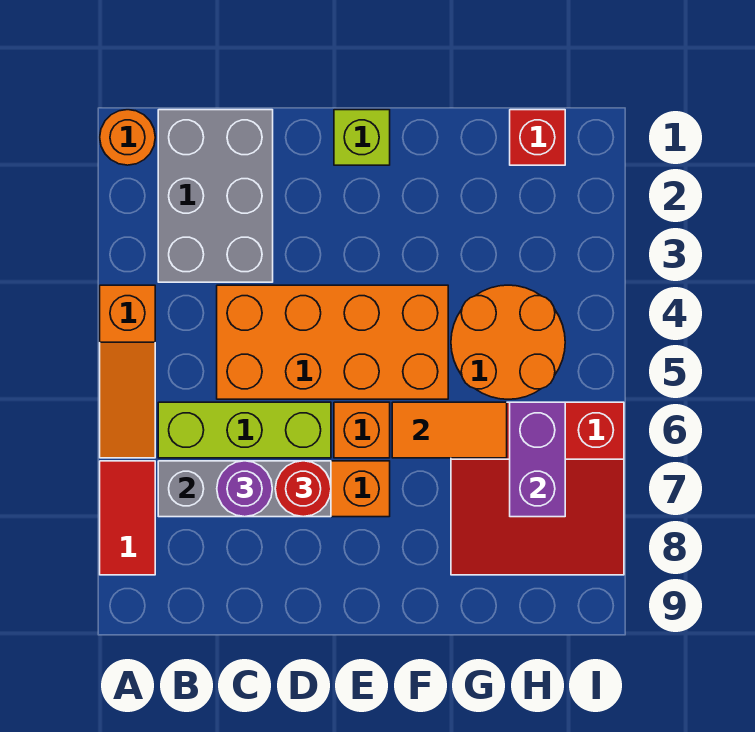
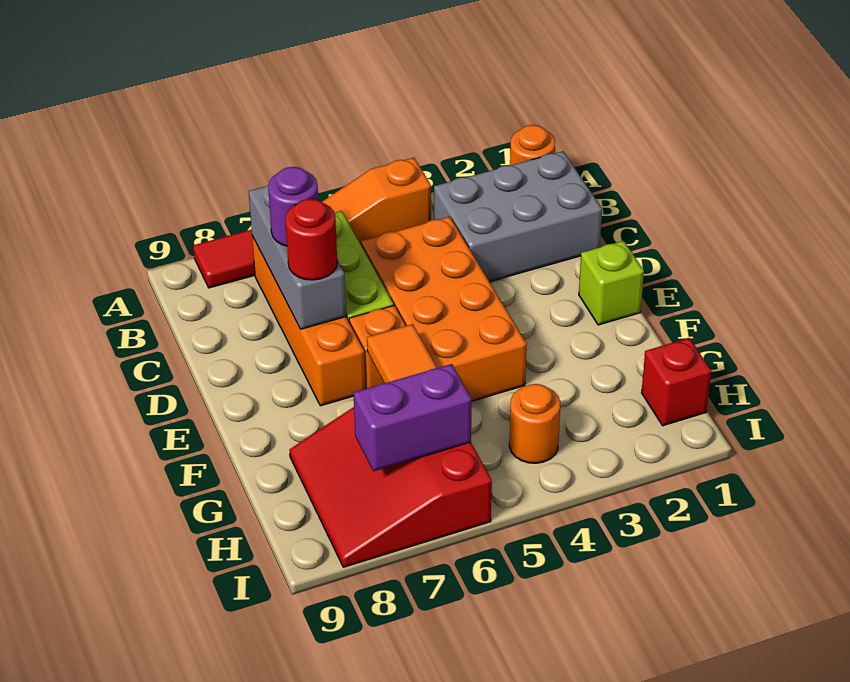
orange round brick G4:H5 level 1 -> orange round brick H4 level 1

